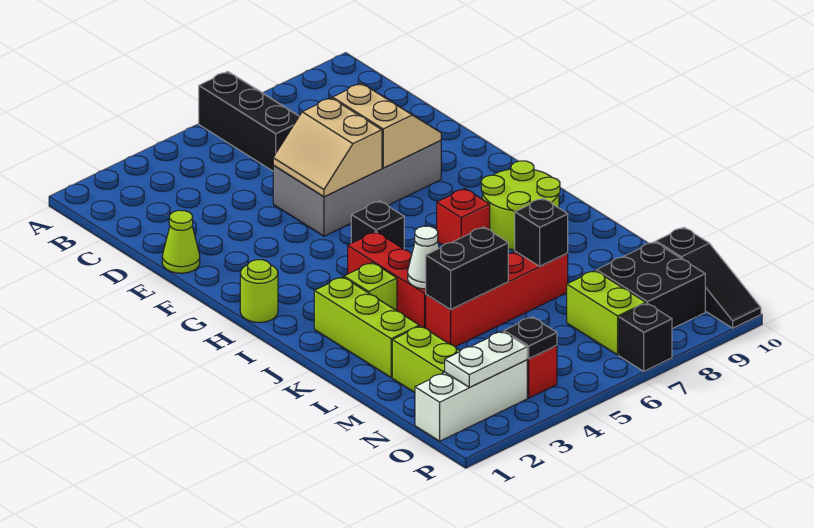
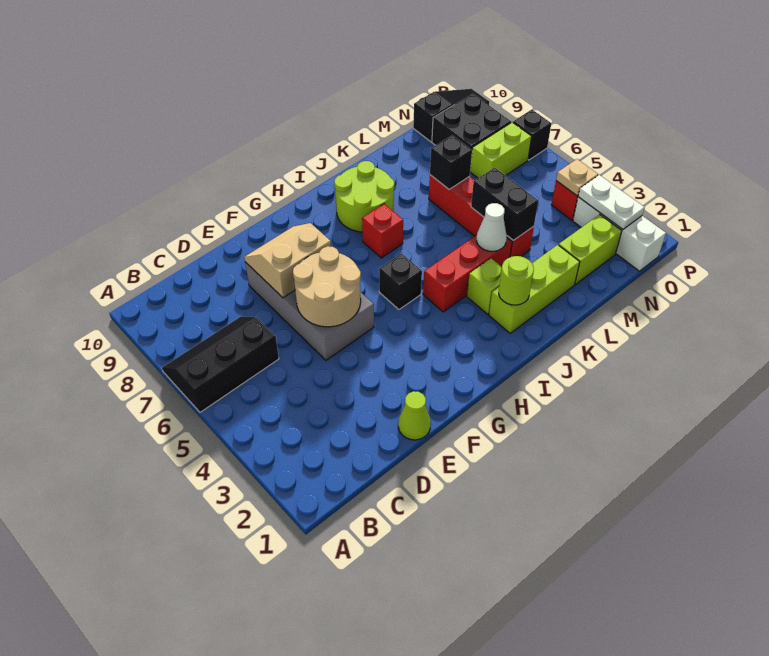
tan slope E5:F6 level 2 top 6 -> tan round brick E5:F6 level 2
lime round brick H1 level 1 -> lime round brick J2 level 2
black plate O4 level 2 -> tan plate O4 level 2

